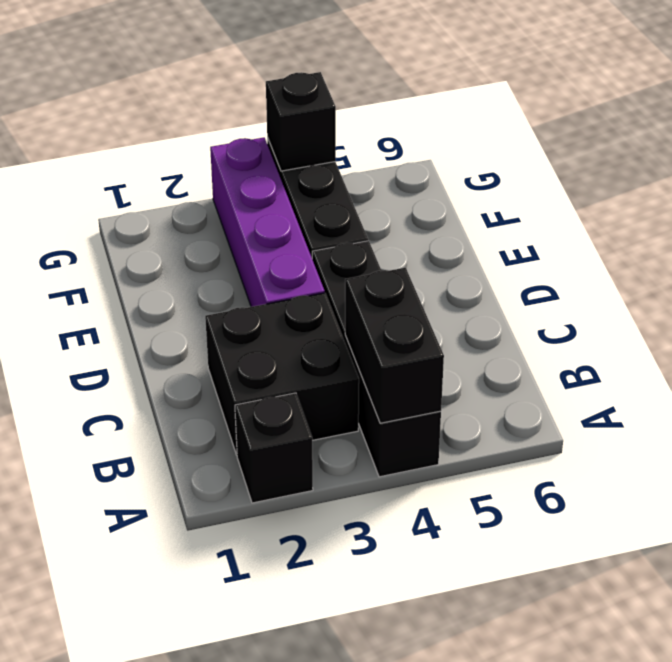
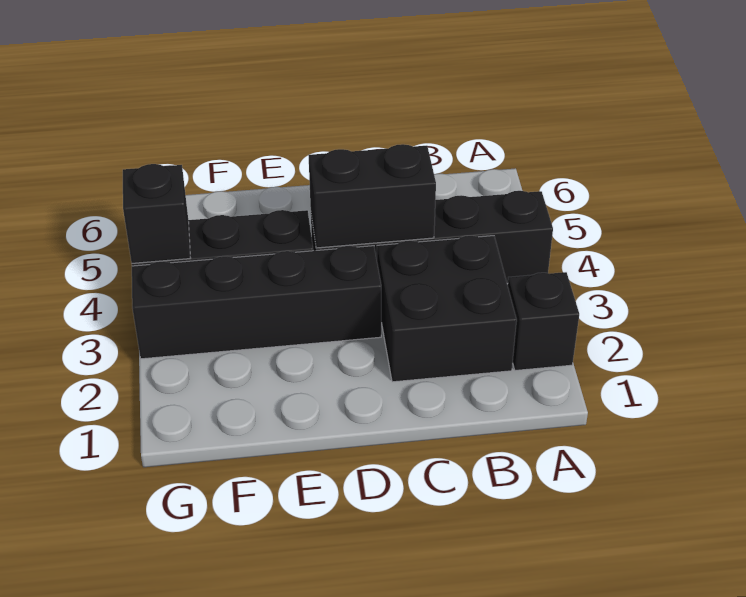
black brick A4:B4 level 2 -> black brick C4:D4 level 2
purple brick D3:G3 level 1 -> black brick D3:G3 level 1

